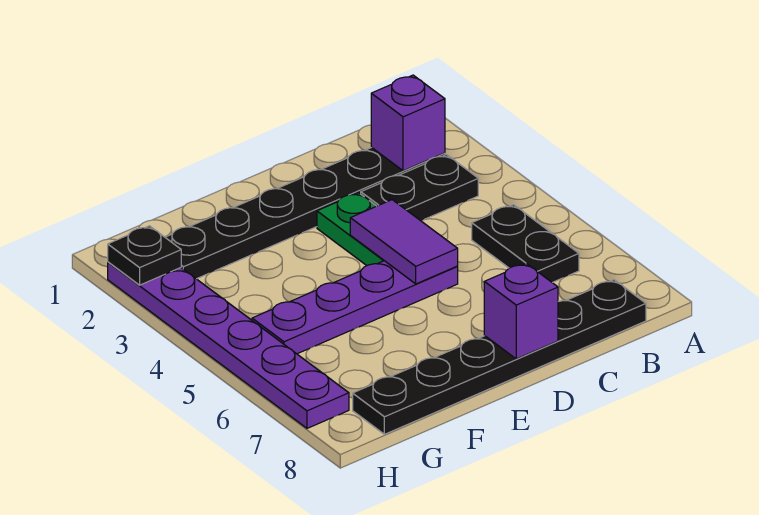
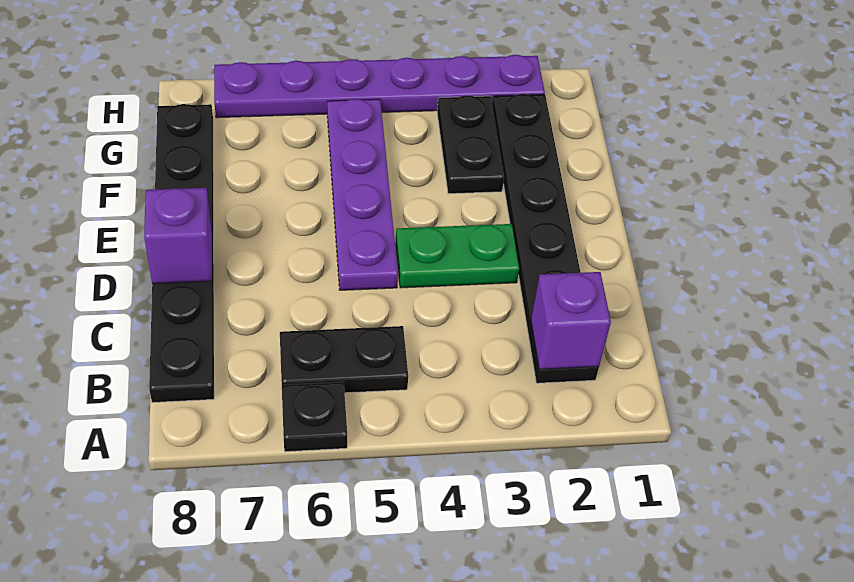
black plate B3:C3 level 1 -> black plate F3:G3 level 1
purple tile D4:D5 level 2 -> none
black plate H2 level 2 -> black plate A6 level 1

